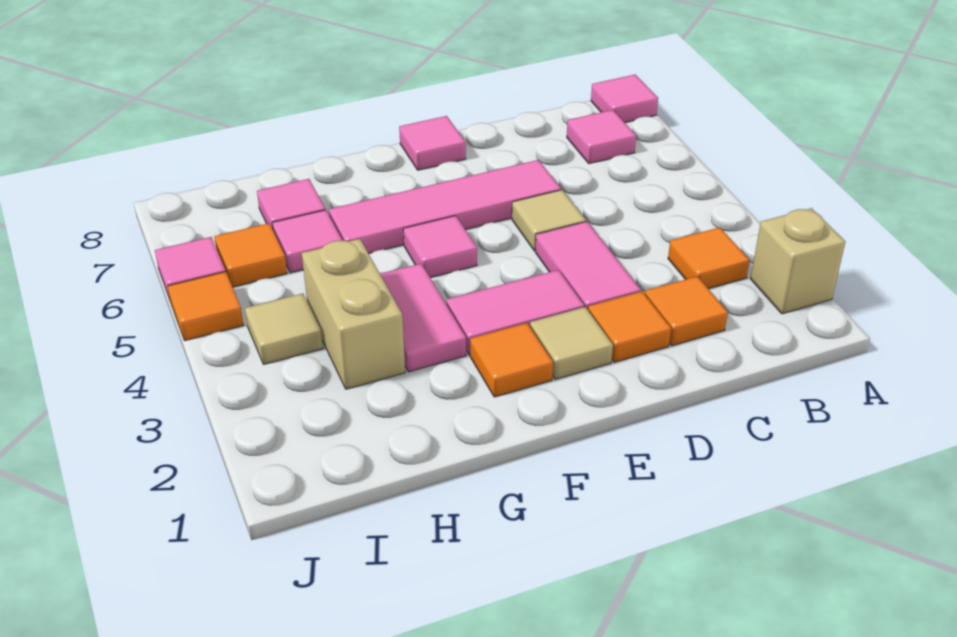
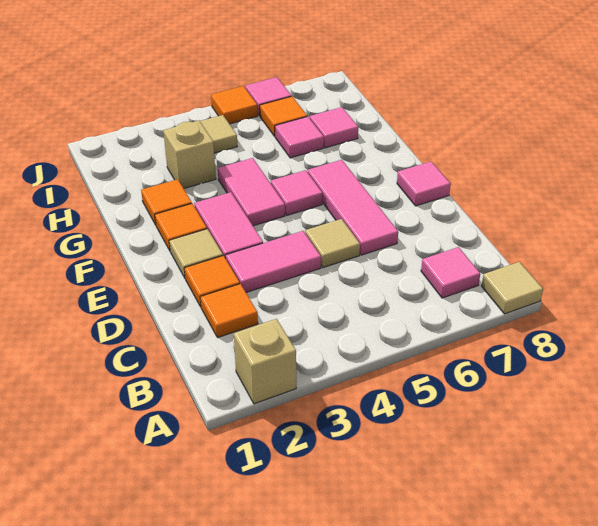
pink tile A8 level 1 -> tan tile A8 level 1
orange tile B3 level 1 -> orange tile G2 level 1
pink tile D6:G6 level 1 -> pink tile D6:F6 level 1
pink tile G3:G4 level 1 -> pink tile F4:G4 level 1
tan brick H3:H4 level 1 -> tan brick H3 level 1

